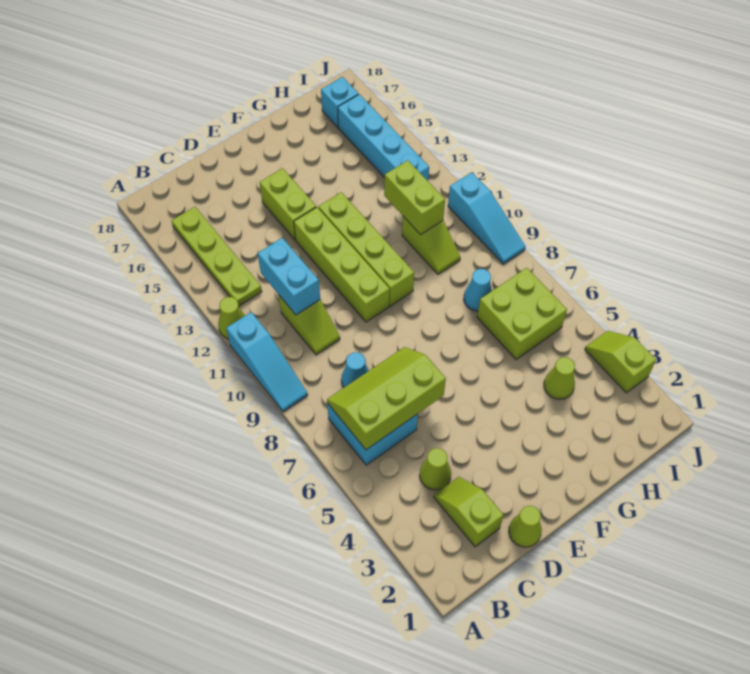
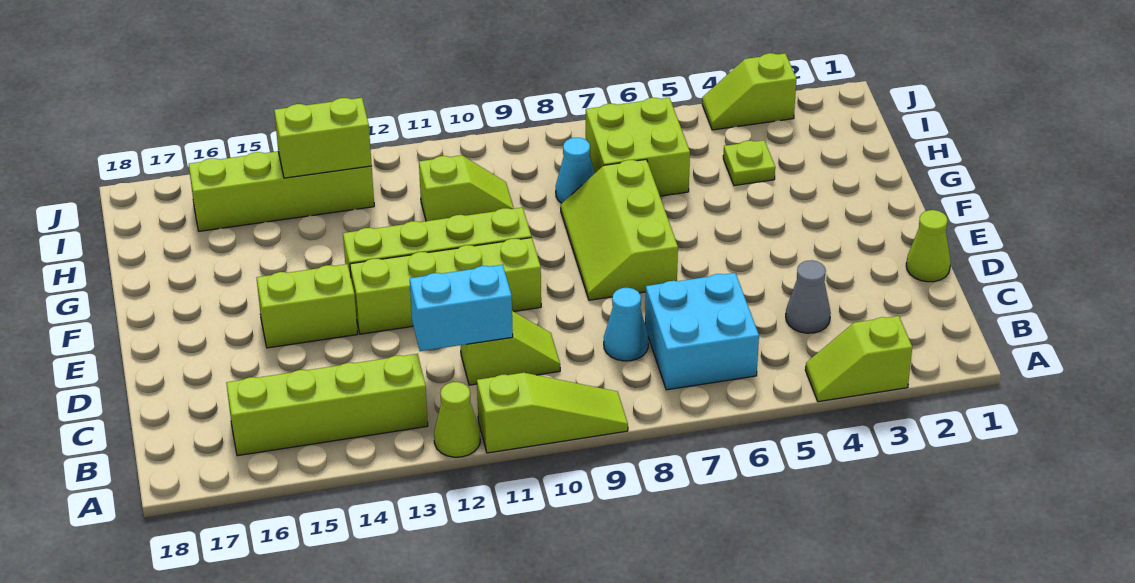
cyan slope A9:A11 level 1 top 11 -> lime slope A9:A11 level 1 top 11
lime slope B6:D7 level 2 top 6 -> lime slope E7:G8 level 1 top 7
lime plate B13:B16 level 1 -> lime brick B13:B16 level 1
lime slope C2:C3 level 1 top 2 -> lime slope A3:A4 level 1 top 3
lime cone C4 level 1 -> grey cone C4 level 1
lime cone H4 level 1 -> lime plate H4 level 1
lime brick H11:H12 level 2 -> lime brick I13:I14 level 2
cyan brick I13:I16 level 1 -> lime brick I13:I16 level 1
cyan brick I17 level 1 -> none
cyan slope J9:J11 level 1 top 11 -> none

